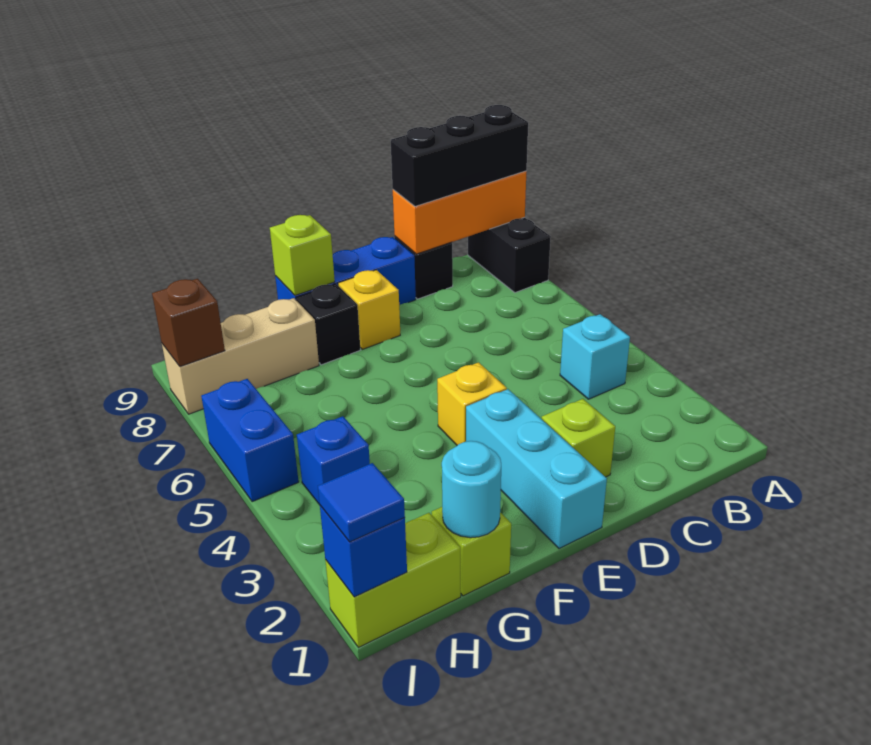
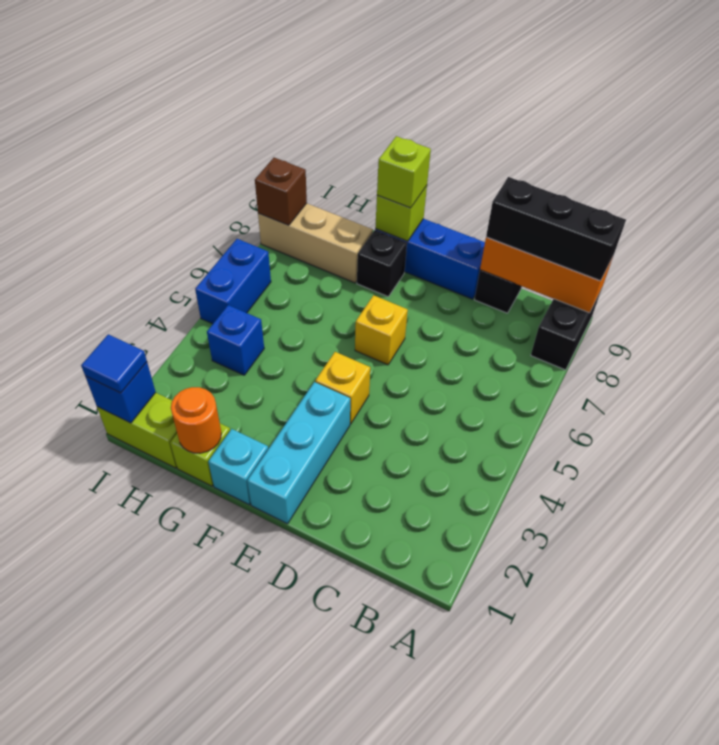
cyan brick B4 level 1 -> cyan brick F1 level 1
lime brick D2 level 1 -> lime brick F9 level 3
yellow brick E8 level 1 -> yellow brick E6 level 1
cyan round brick G1 level 2 -> orange round brick G1 level 2

